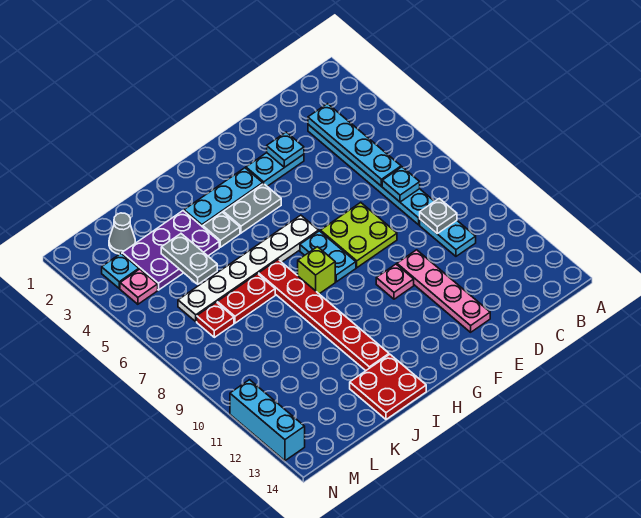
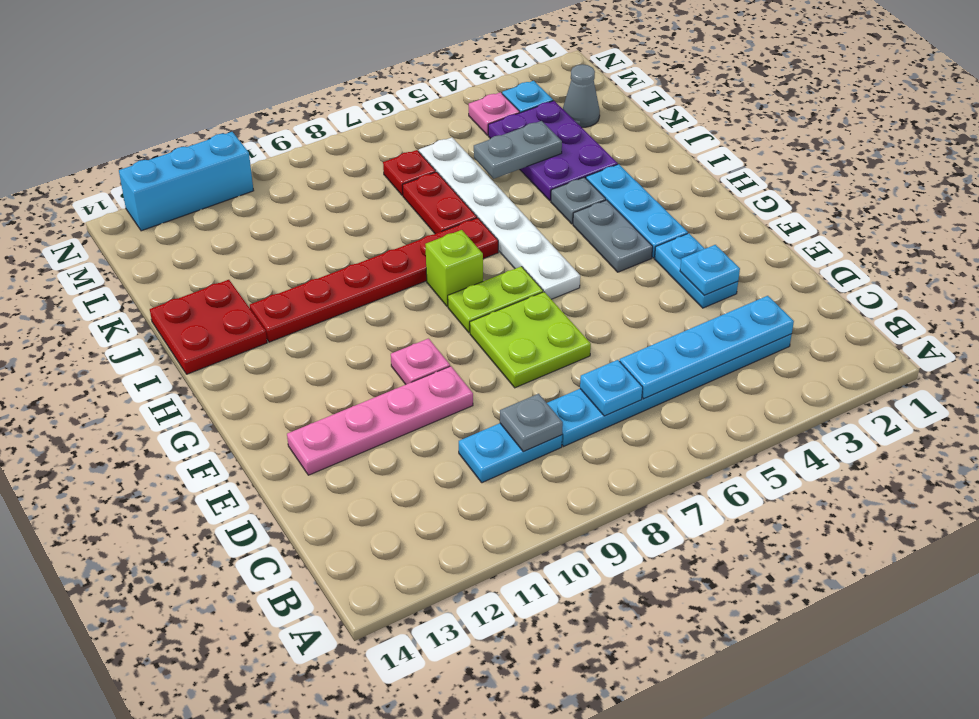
cyan plate G7:G8 level 1 -> lime plate G7:G8 level 1

